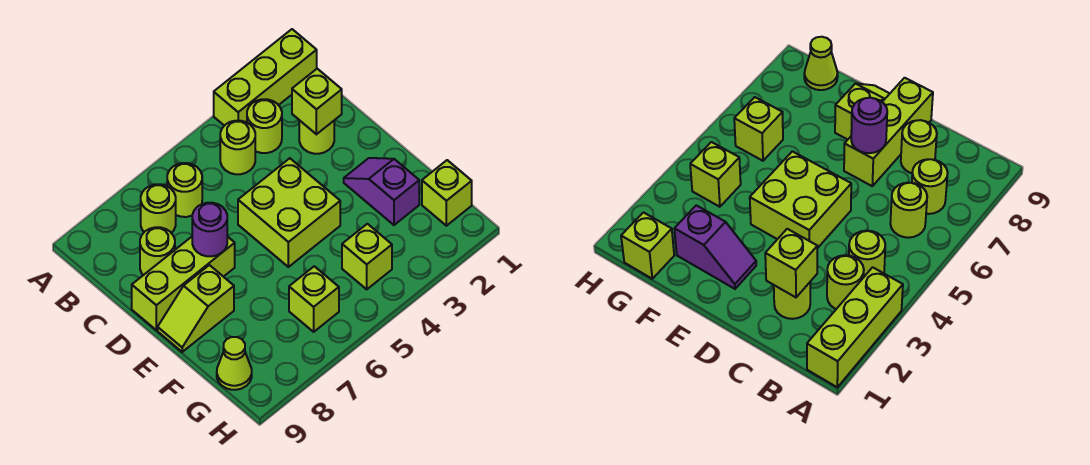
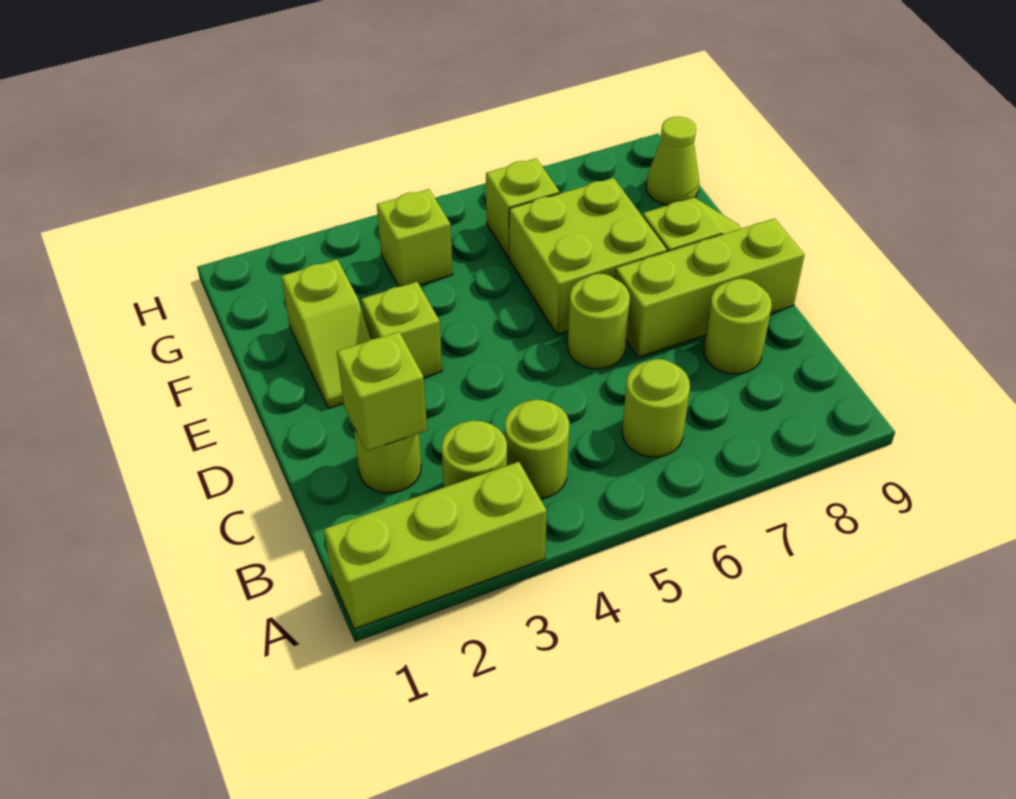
lime round brick B7 level 1 -> lime round brick D6 level 1
lime brick D4:E5 level 1 -> lime brick E6:F7 level 1
purple round brick D7 level 2 -> none
purple slope E2:F2 level 1 top F -> lime slope E2:F2 level 1 top F
lime brick G1 level 1 -> lime brick E3 level 1

